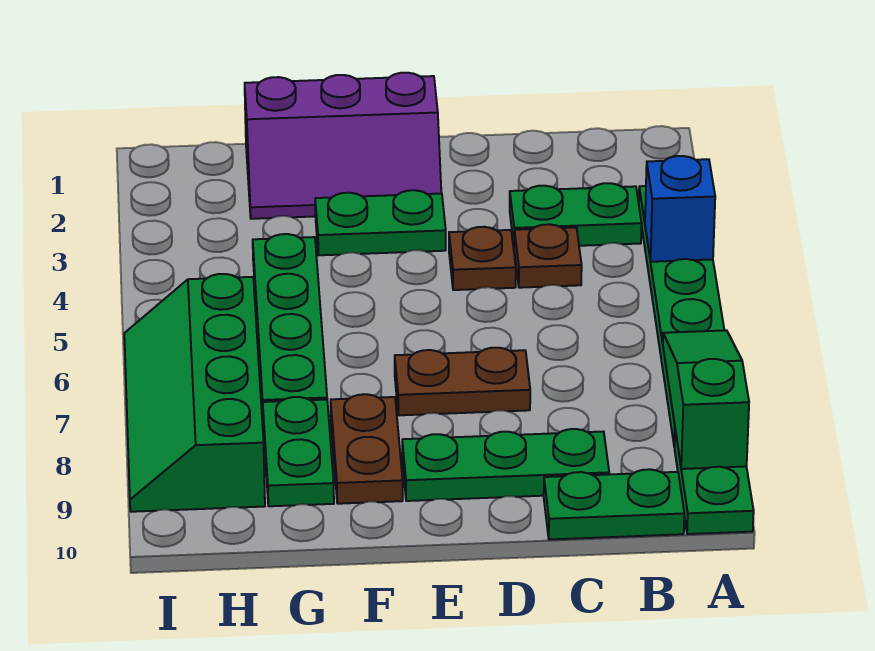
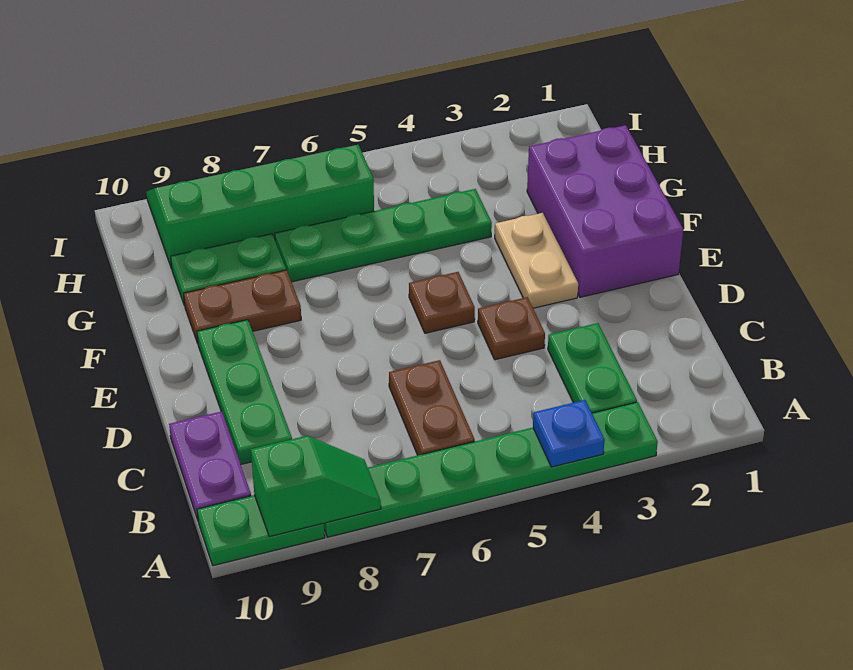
blue brick A4 level 2 -> blue plate A4 level 2
green slope A7:A9 level 2 top 9 -> green slope A8:A9 level 2 top 9
green plate B10:C10 level 1 -> purple plate B10:C10 level 1
brown plate C4 level 1 -> brown plate E5 level 1
brown plate D7:E7 level 1 -> brown plate B6:C6 level 1
purple slope E1:G2 level 1 top 1 -> purple brick E1:G2 level 1
green plate E3:F3 level 1 -> tan plate E3:F3 level 1

